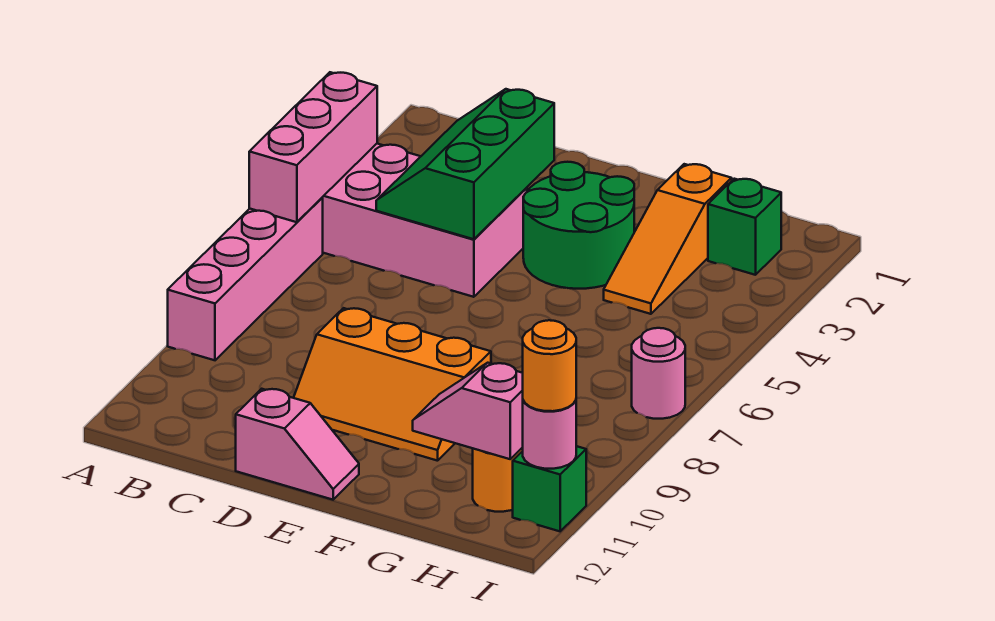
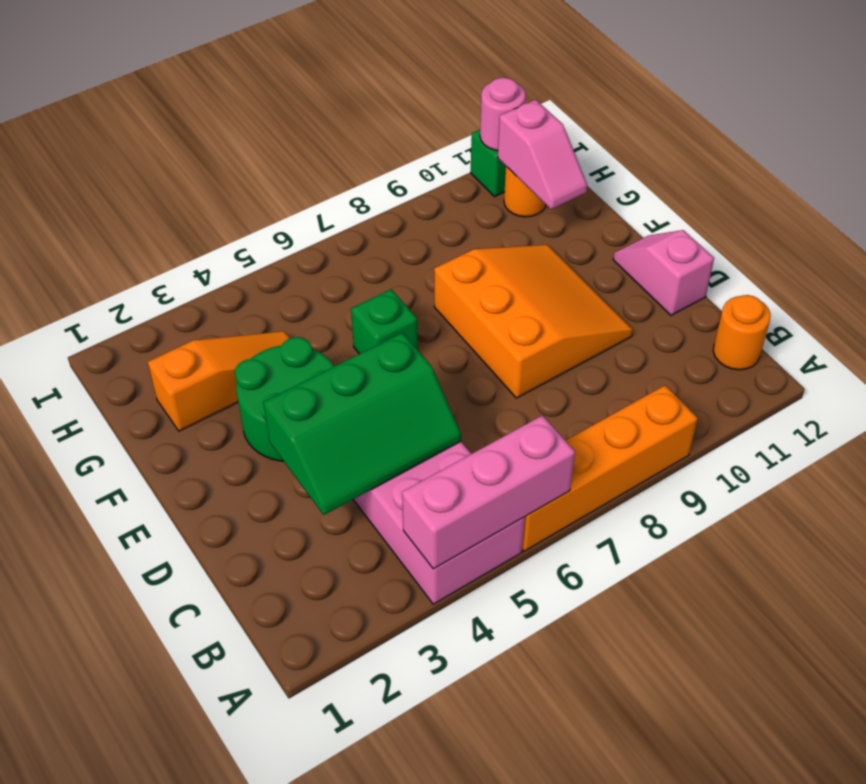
pink brick A6:A9 level 1 -> orange brick A6:A9 level 1
orange slope D9:F10 level 1 top 9 -> orange slope D8:F10 level 1 top 8
green brick H2 level 1 -> green brick F6 level 1
pink round brick I7 level 1 -> none
orange round brick I11 level 3 -> orange round brick B12 level 1

